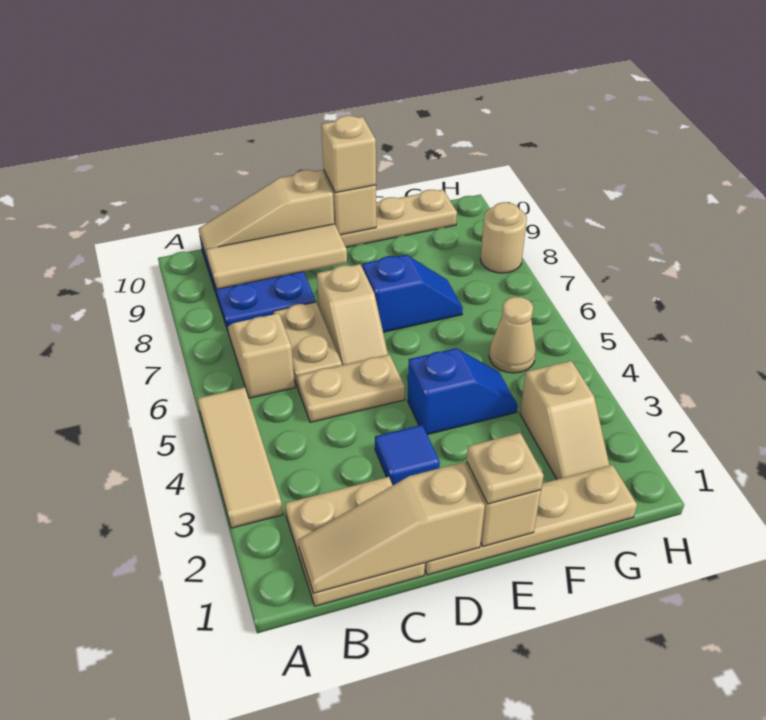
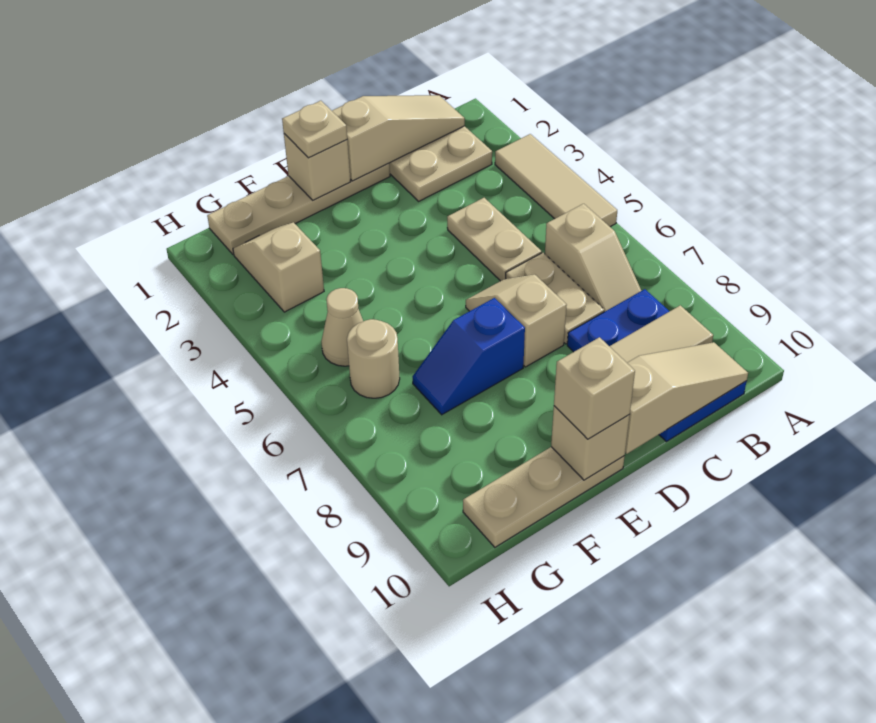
tan plate C5:D5 level 1 -> tan plate C4:C5 level 1
blue tile D3 level 1 -> none
blue slope E4:F4 level 1 top E -> none
tan round brick H8 level 1 -> tan round brick G6 level 1

